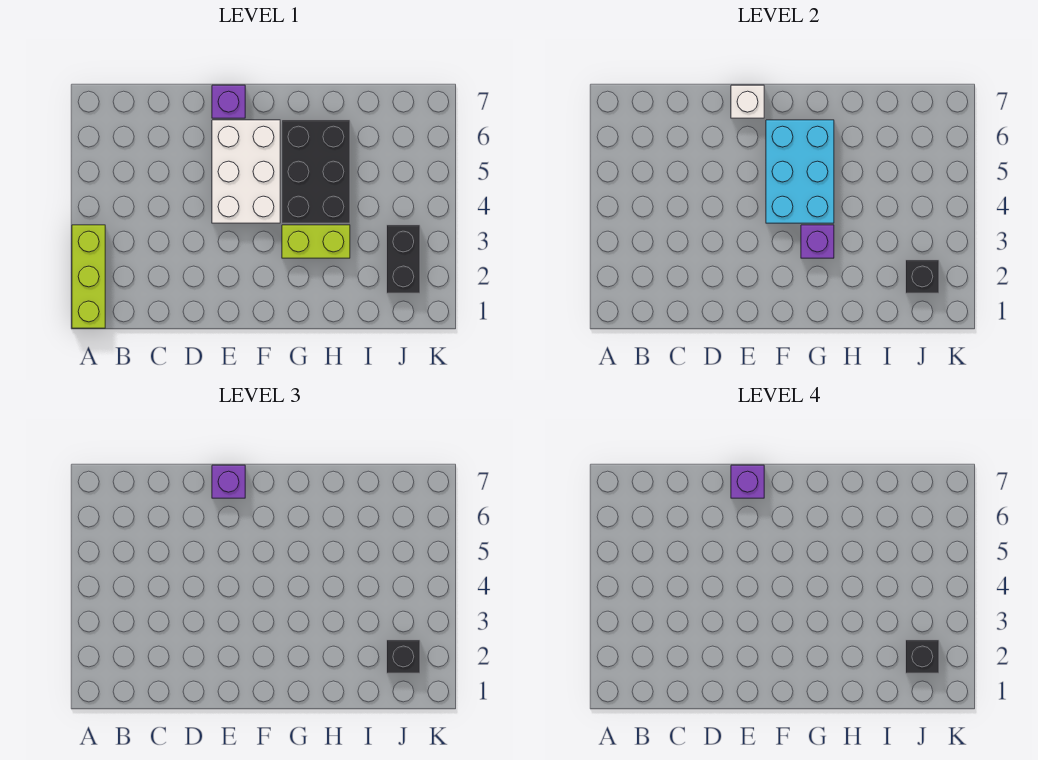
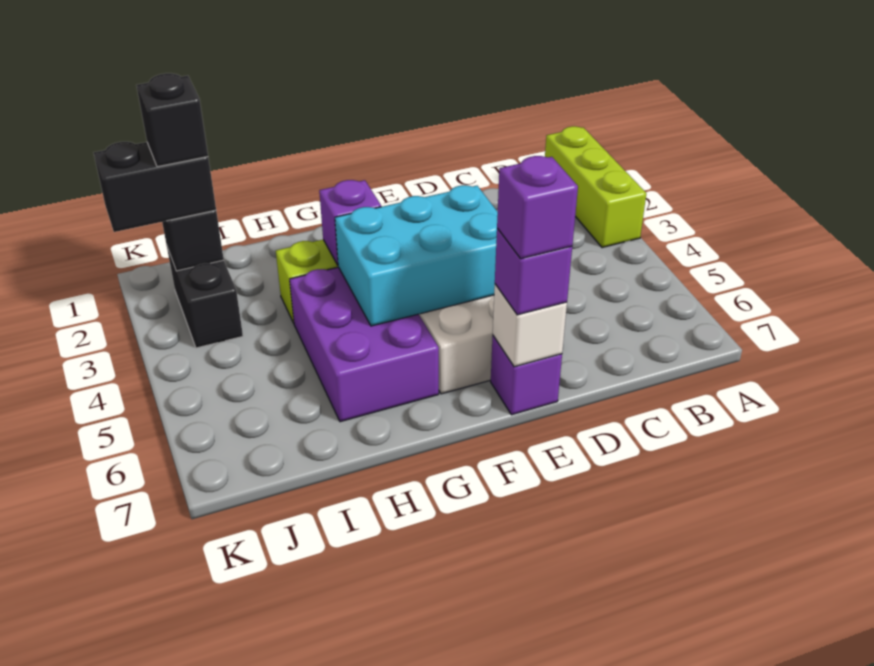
cyan brick F4:G6 level 2 -> cyan brick E4:G5 level 2
black brick G4:H6 level 1 -> purple brick G4:H6 level 1
black brick J2 level 3 -> black brick J2:K2 level 3

